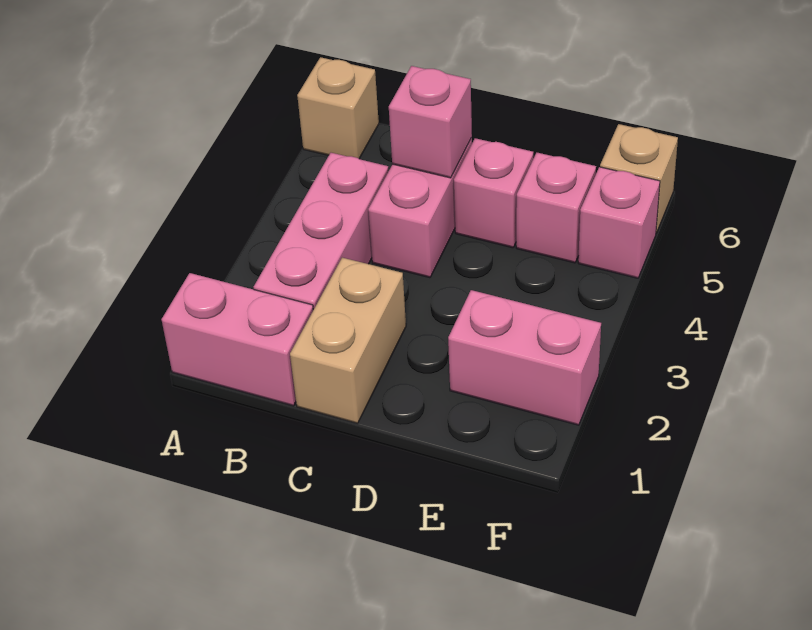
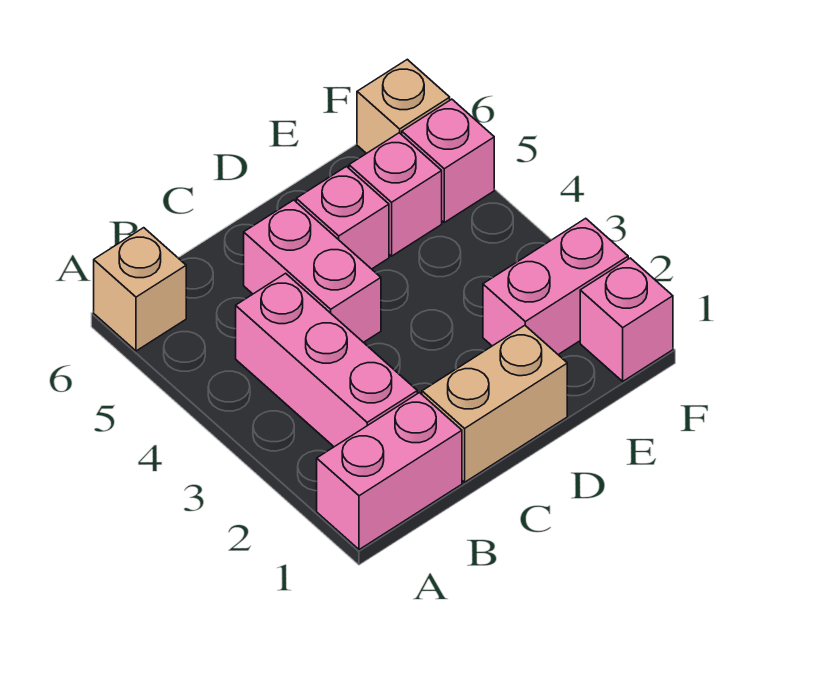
tan brick C1:C2 level 1 -> tan brick C1:D1 level 1
pink brick C5 level 2 -> pink brick F1 level 1

